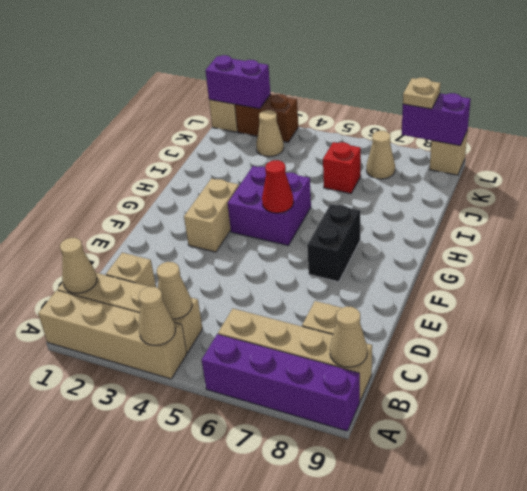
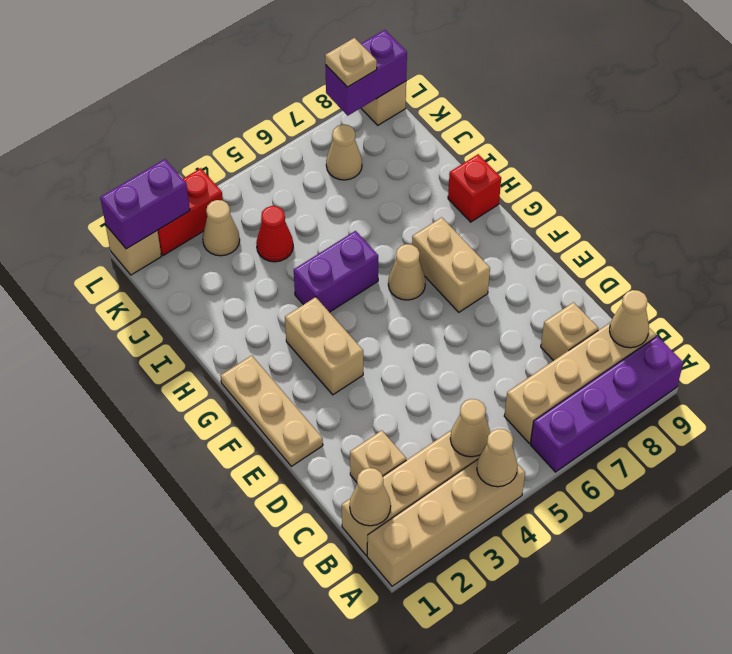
none -> tan plate E1:G1 level 1
black brick F7:G7 level 1 -> tan brick F7:G7 level 1
purple brick G4:H5 level 1 -> purple brick H4:H5 level 1
red cone G5 level 2 -> red cone J4 level 1
none -> tan cone G6 level 1
red brick J6 level 1 -> red brick H9 level 1
brown brick L2:L3 level 1 -> red brick L2:L3 level 1

